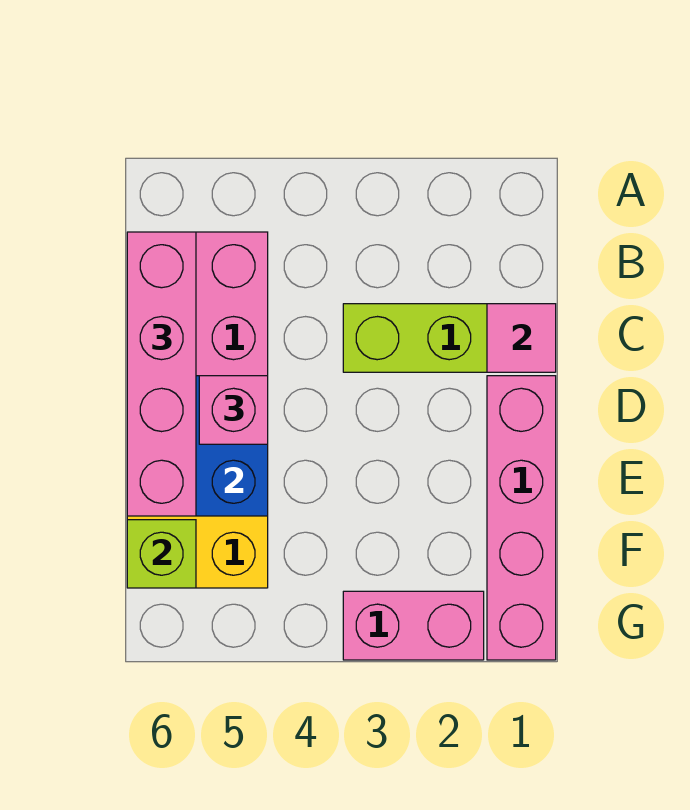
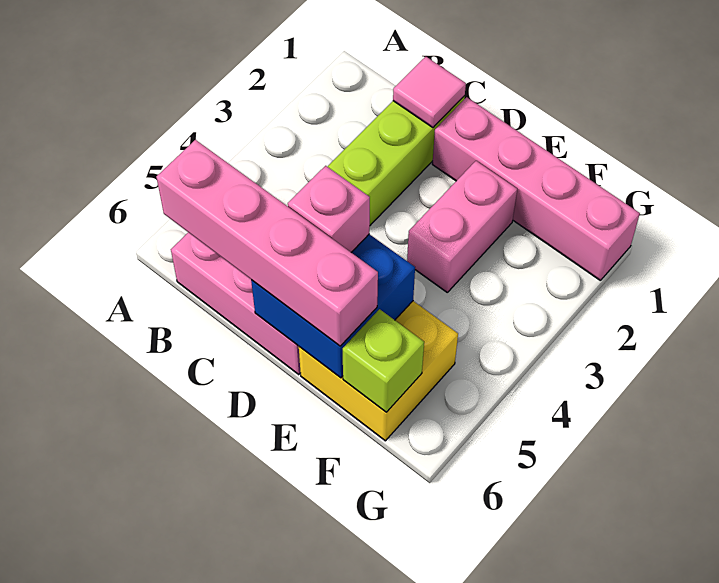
pink brick G2:G3 level 1 -> pink brick E2:E3 level 1

